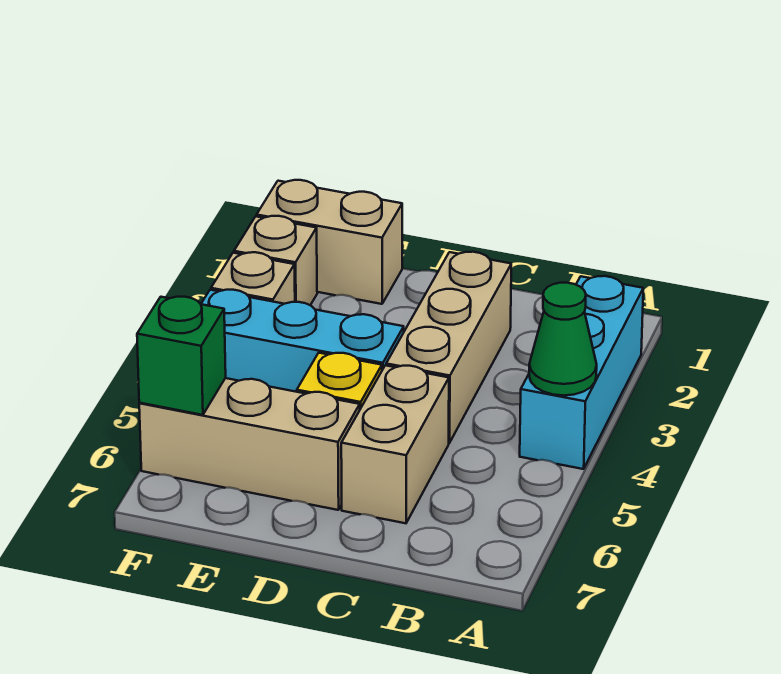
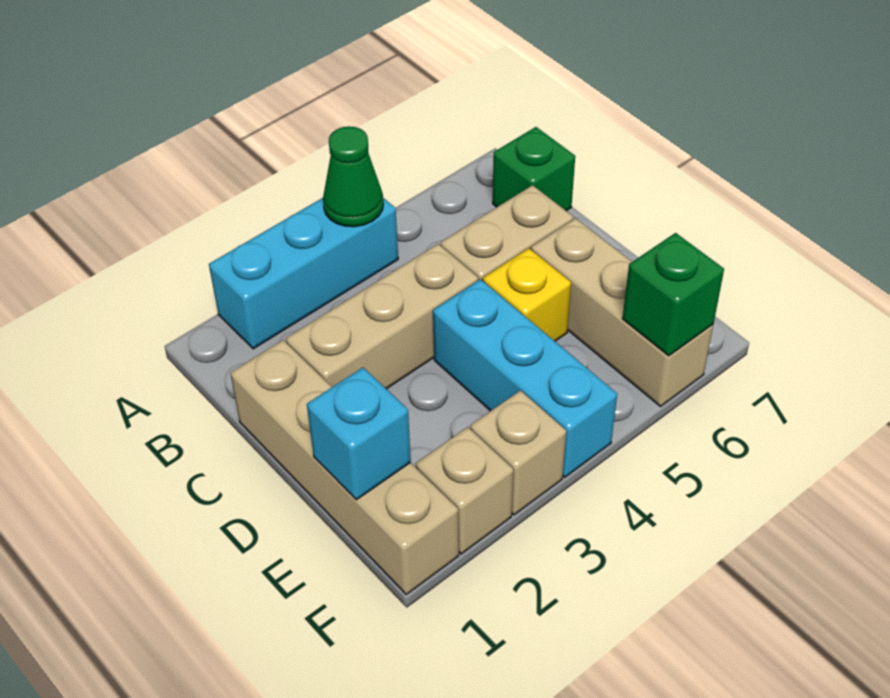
none -> green brick B7 level 1
tan brick E1:F1 level 1 -> tan brick C1:F1 level 1
none -> cyan brick E1 level 2

